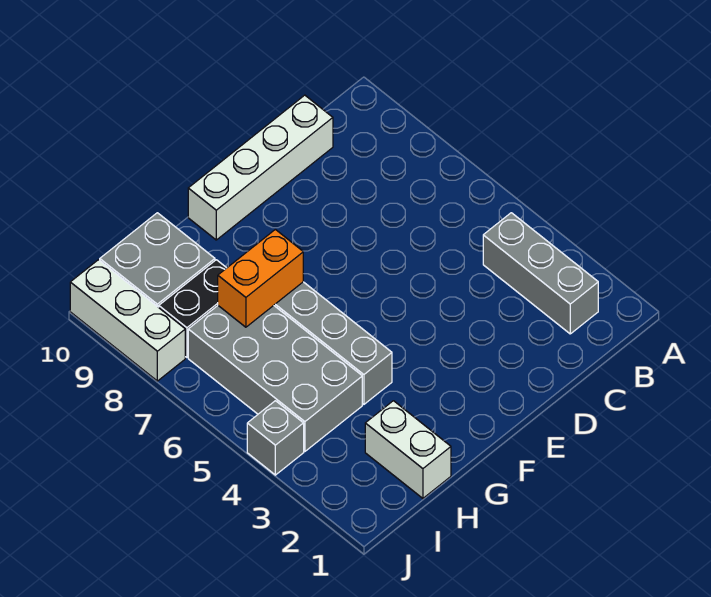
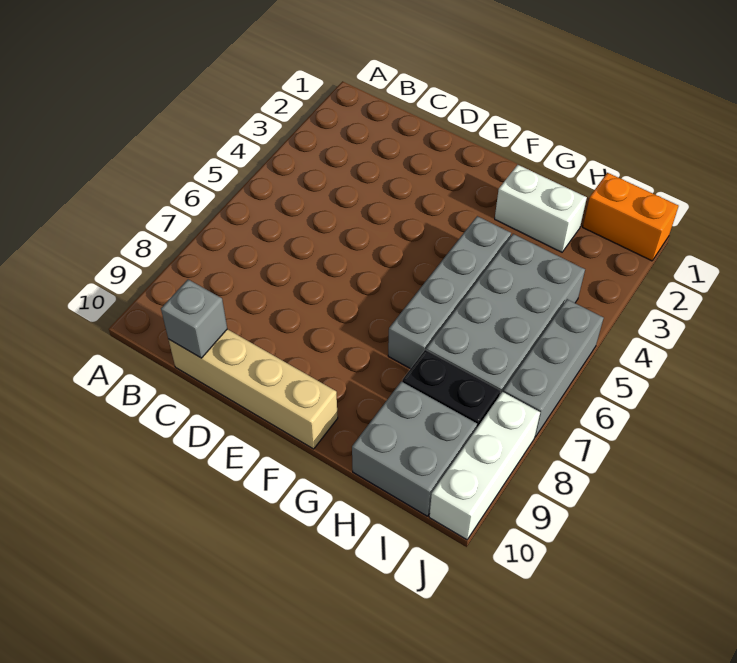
grey brick B2:B4 level 1 -> grey brick J5:J7 level 1
white brick C10:F10 level 1 -> tan brick C10:F10 level 1
orange brick G7:H7 level 2 -> orange brick I1:J1 level 1
white brick H1:H2 level 1 -> white brick G2:H2 level 1
grey brick J4 level 1 -> grey brick C10 level 2

